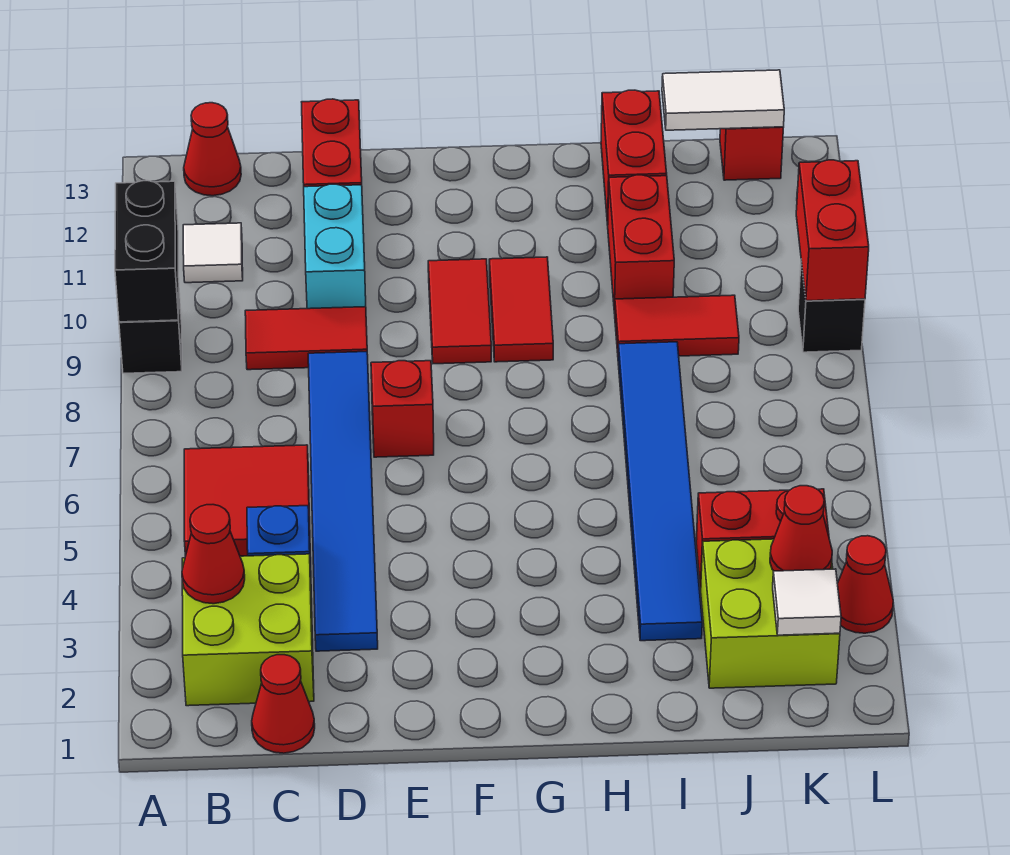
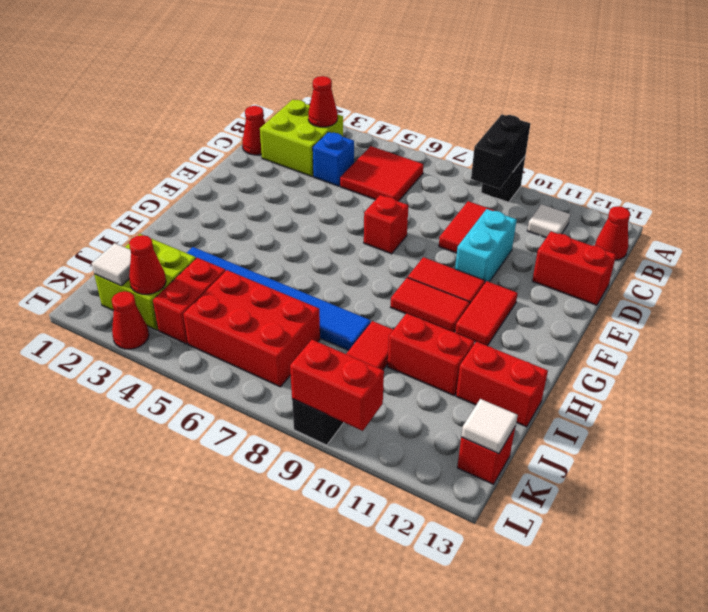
black brick A9:A10 level 2 -> black brick A9:B9 level 2
blue tile D3:D8 level 1 -> none
cyan brick D10:D11 level 1 -> cyan brick D10:E10 level 1
none -> red tile F11:G11 level 1
none -> red brick J5:K7 level 1
white tile J13:K13 level 2 -> white tile K13 level 2

